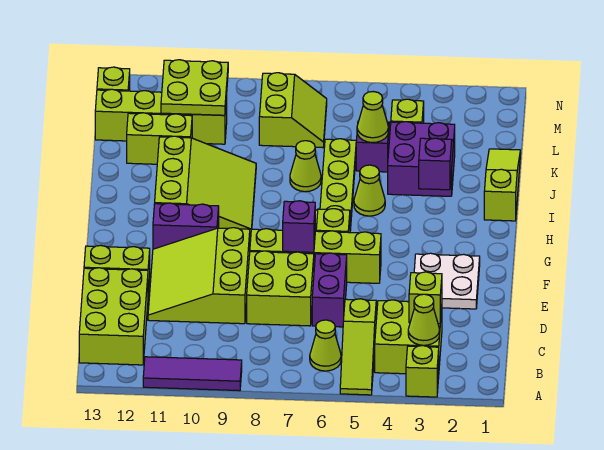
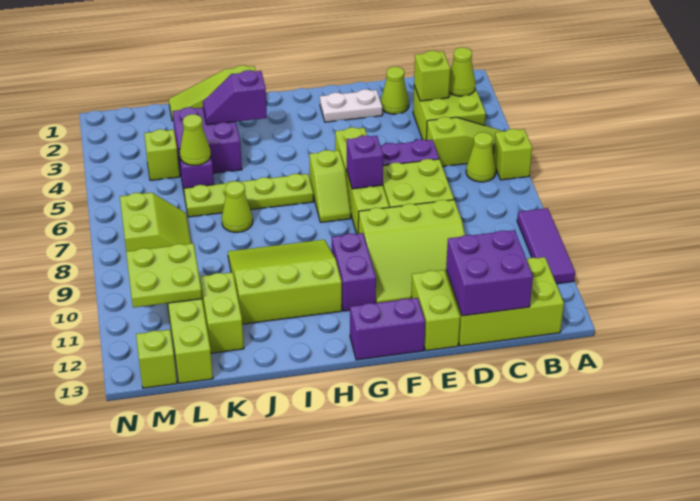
lime brick A3 level 1 -> lime brick A6 level 1
none -> purple brick C12:D13 level 2
white plate E2:F3 level 1 -> white plate E2:F2 level 1
none -> purple brick F13:G13 level 1
lime cone I5 level 1 -> lime cone D2 level 1
lime slope L7:M8 level 1 top 8 -> lime slope L7:M8 level 1 top M

